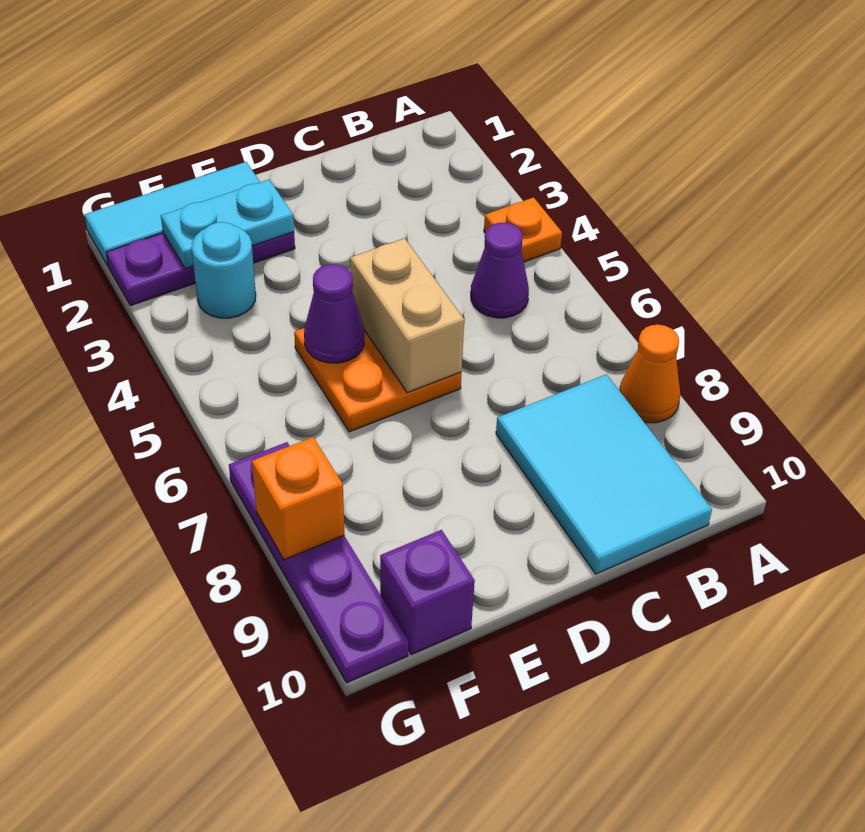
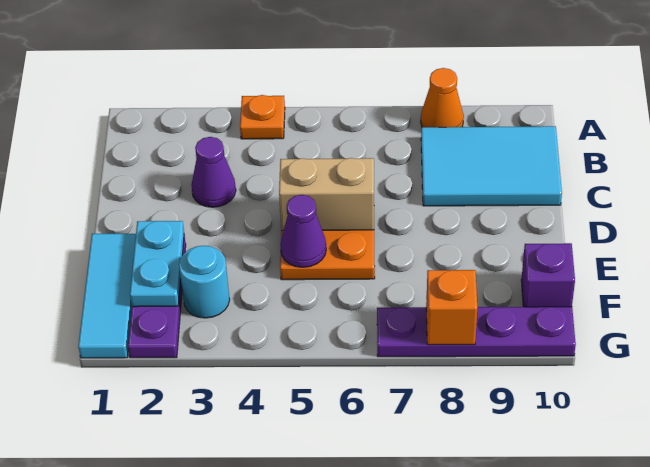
purple cone B5 level 1 -> purple cone C3 level 1

